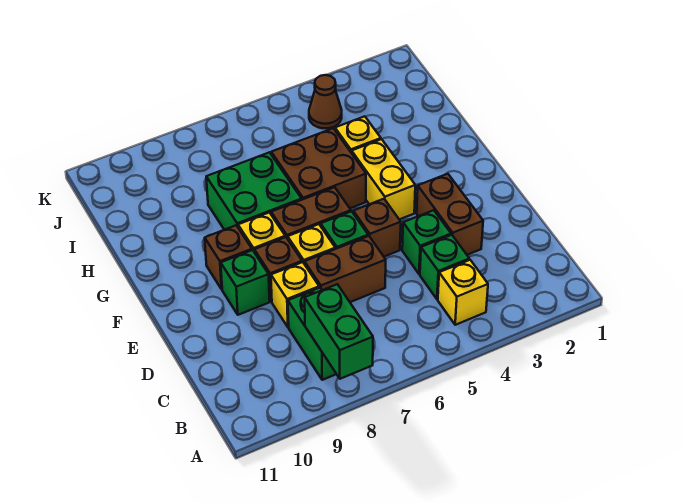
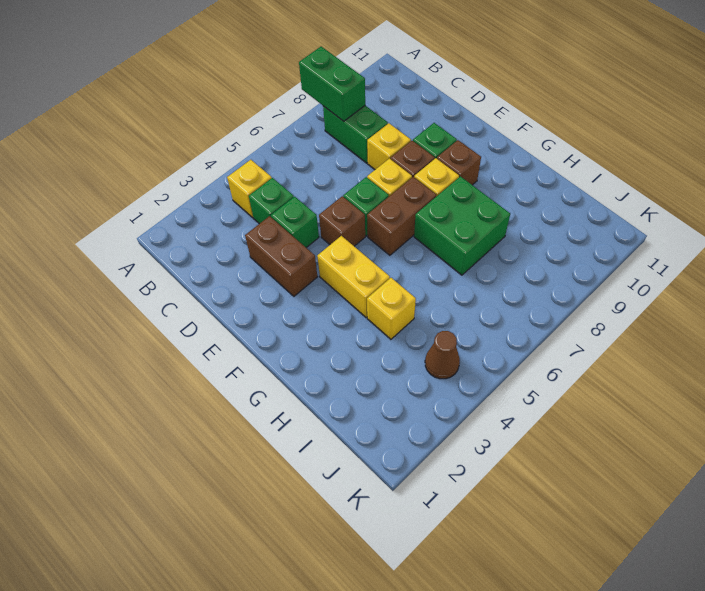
brown brick D6:D7 level 1 -> none
brown brick G5:H6 level 1 -> none

